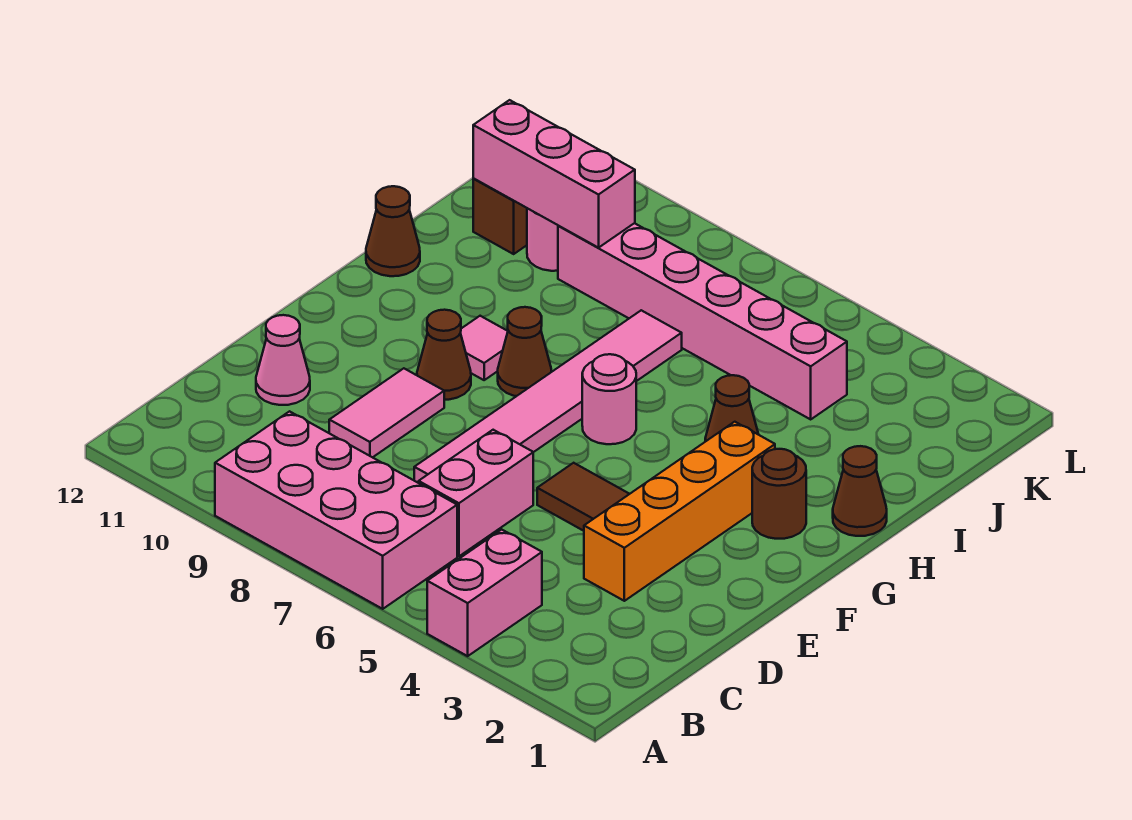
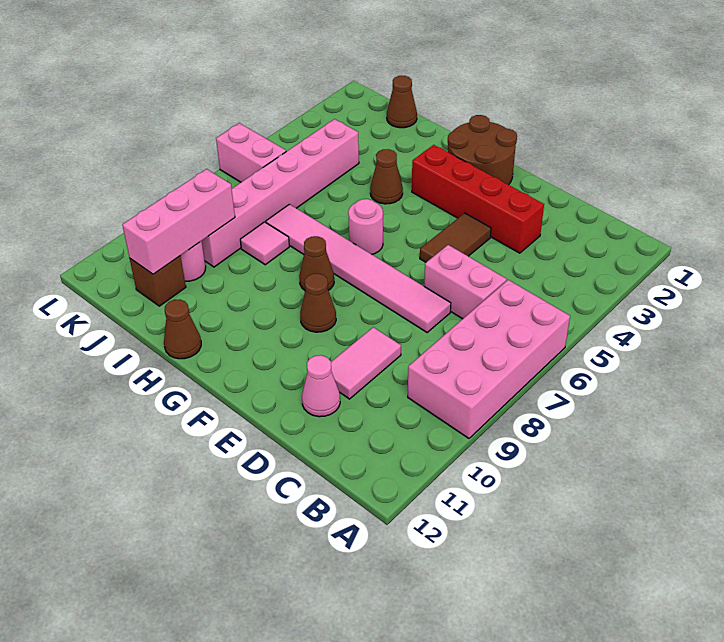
pink brick A4:B4 level 1 -> pink brick K6:L6 level 1
orange brick D3:G3 level 1 -> red brick D3:G3 level 1
pink tile D9:E9 level 1 -> pink tile D9:D10 level 1
brown round brick G2 level 1 -> brown round brick F1:G2 level 1
pink tile G9 level 1 -> pink tile I8 level 1
brown cone H1 level 1 -> brown cone J1 level 1

